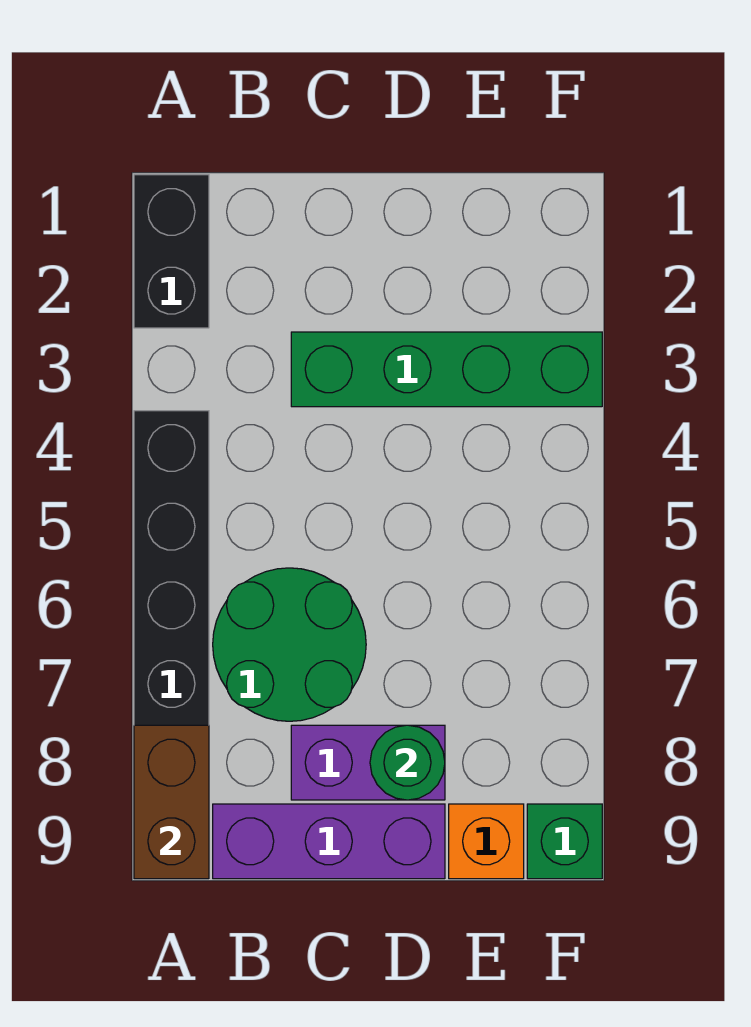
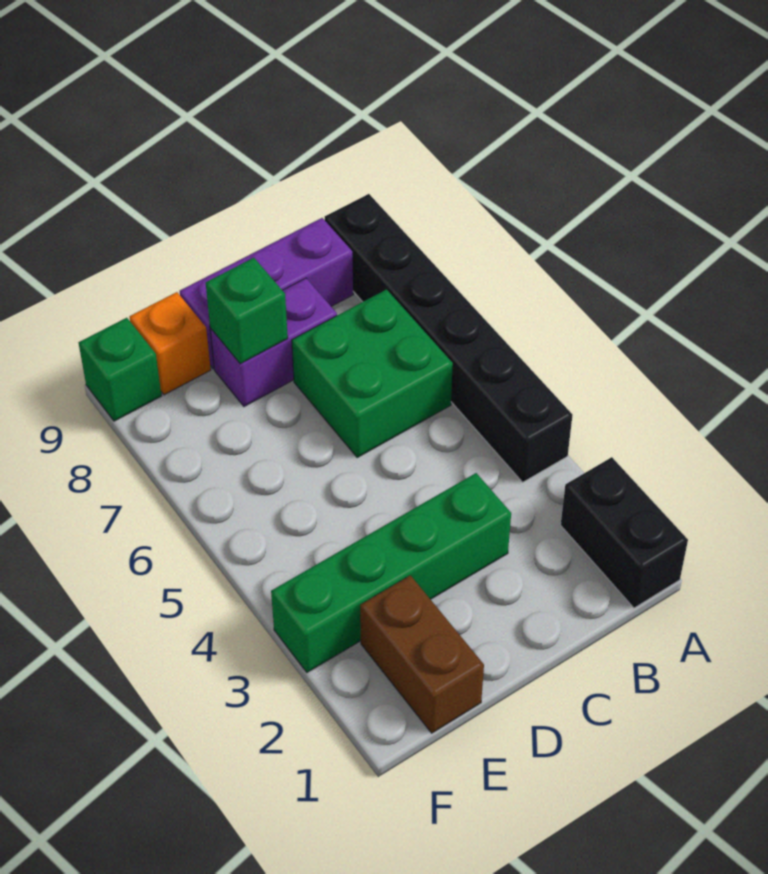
brown brick A8:A9 level 2 -> brown brick E1:E2 level 1
green round brick B6:C7 level 1 -> green brick B6:C7 level 1
green round brick D8 level 2 -> green brick D8 level 2

